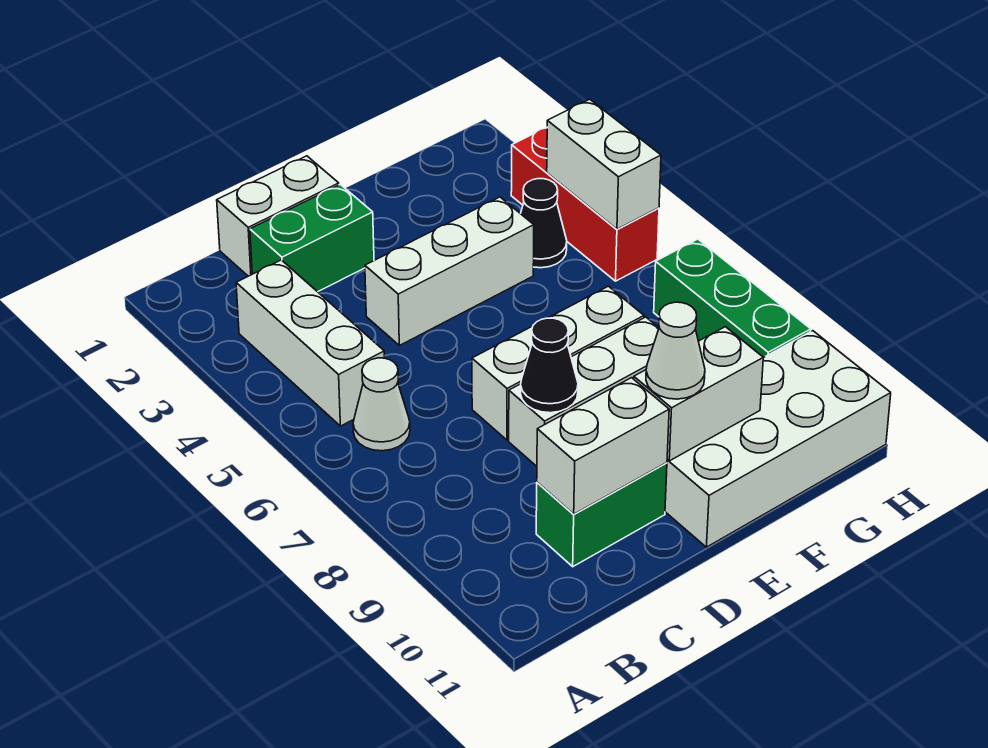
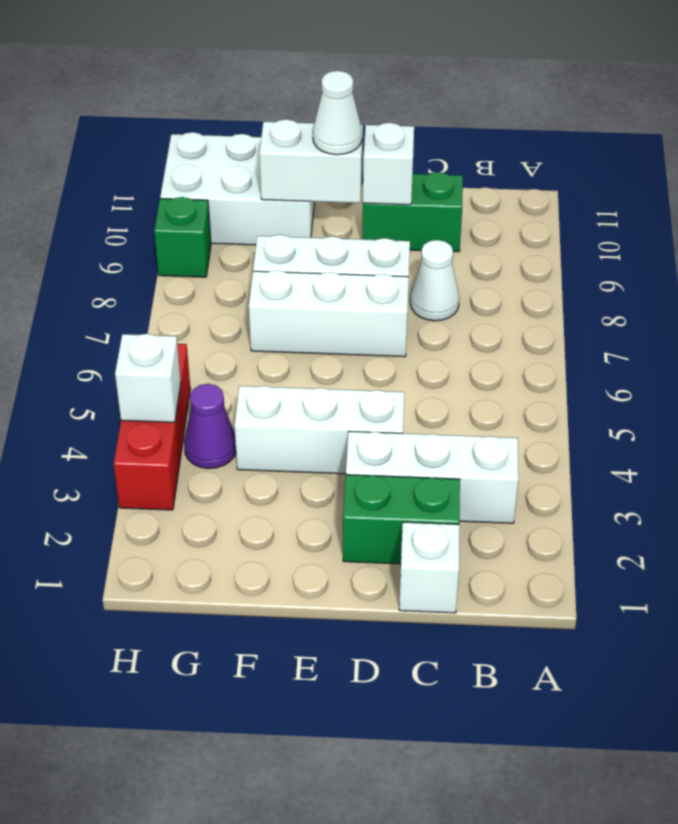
white brick B3:B5 level 1 -> white brick B3:D3 level 1
white cone B6 level 1 -> white cone C8 level 1
white brick C1:D1 level 1 -> white brick C1 level 1
white brick C10:D10 level 2 -> white brick D10 level 2
black cone D8 level 2 -> none
white brick E10:H11 level 1 -> white brick F10:H11 level 1
black cone G4 level 1 -> purple cone G4 level 1
white brick H4:H5 level 2 -> white brick H4 level 2
green brick H7:H9 level 1 -> green brick H9 level 1

